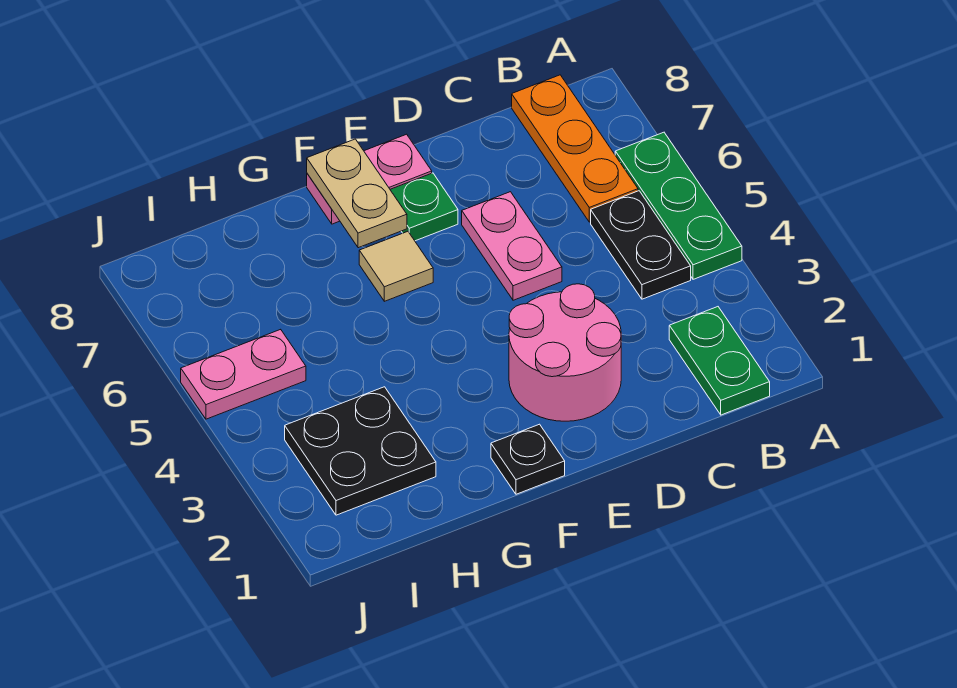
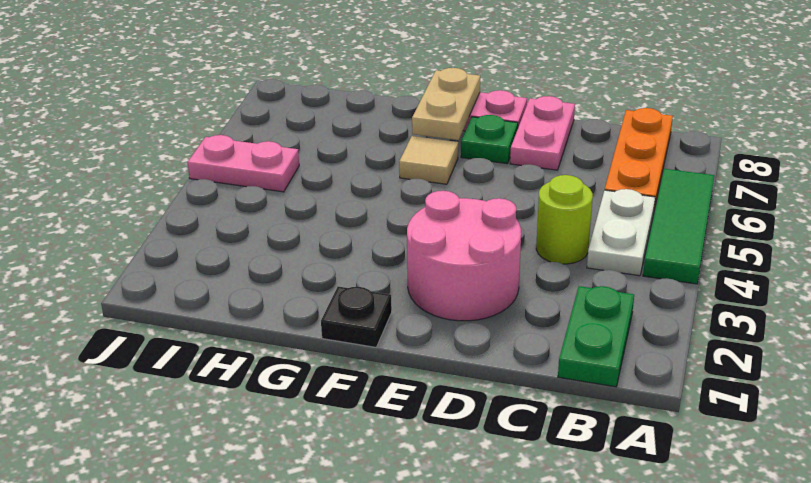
green plate A4:A6 level 1 -> green tile A4:A6 level 1
black plate B4:B5 level 1 -> white plate B4:B5 level 1
none -> lime round brick C4 level 1
pink plate D5:D6 level 1 -> pink plate D7:D8 level 1
black plate H2:I3 level 1 -> none

